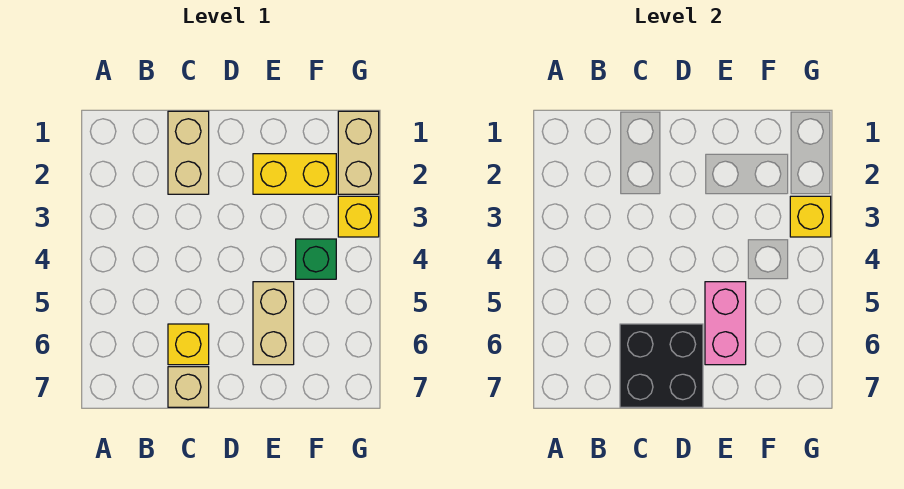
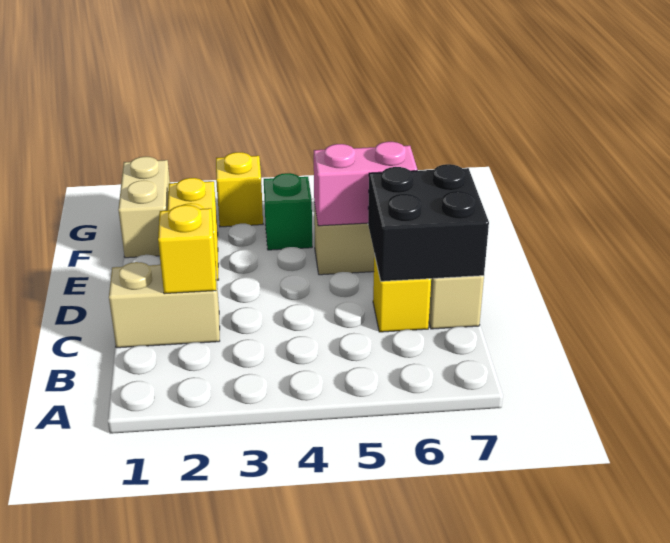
tan brick G1:G2 level 1 -> tan brick F1:G1 level 1
yellow brick G3 level 2 -> yellow brick C2 level 2

